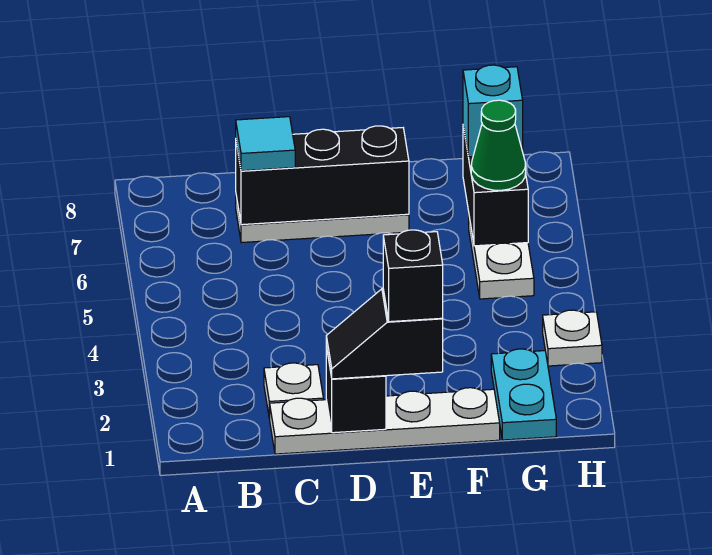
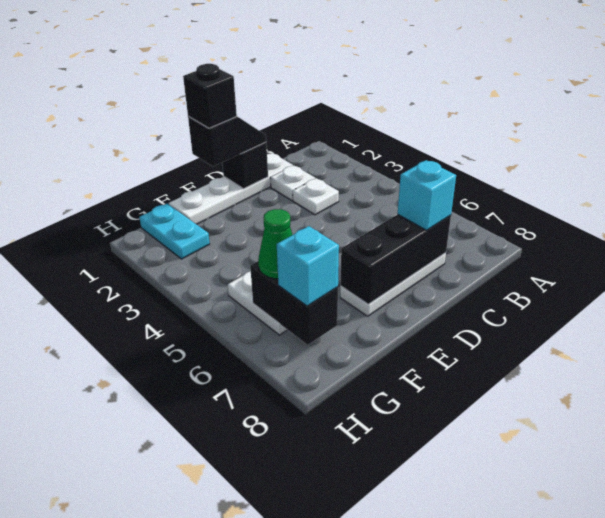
cyan tile C7 level 3 -> cyan brick C7 level 3
white plate H3 level 1 -> white plate C3 level 1

